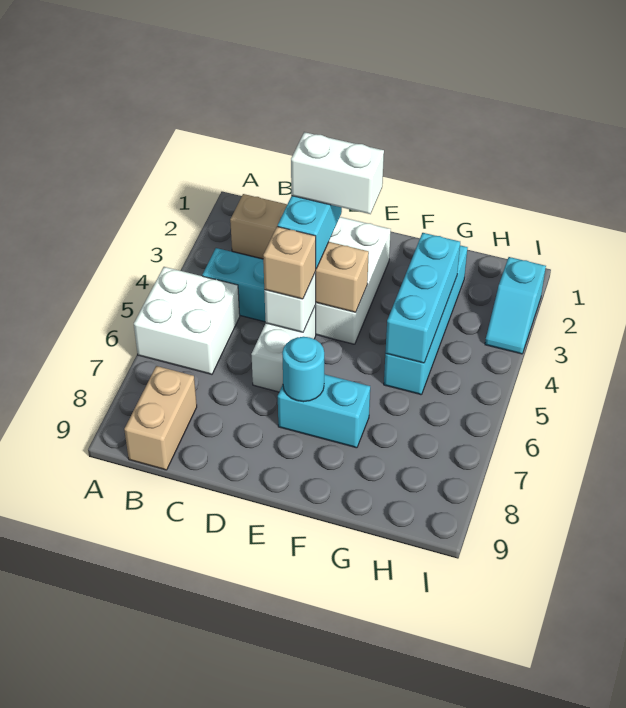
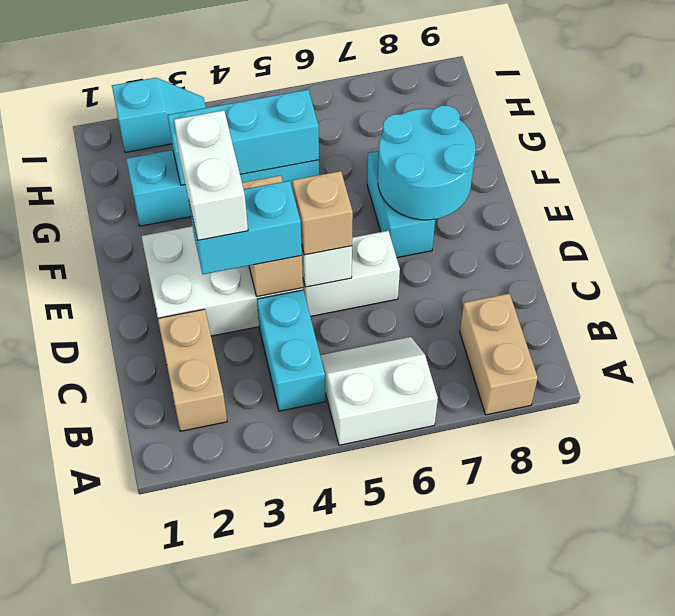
white brick A5:B6 level 1 -> white slope A5:B6 level 1 top A
tan brick B8:B9 level 1 -> tan brick A8:B8 level 1
cyan round brick E7 level 2 -> cyan round brick E7:F8 level 2

